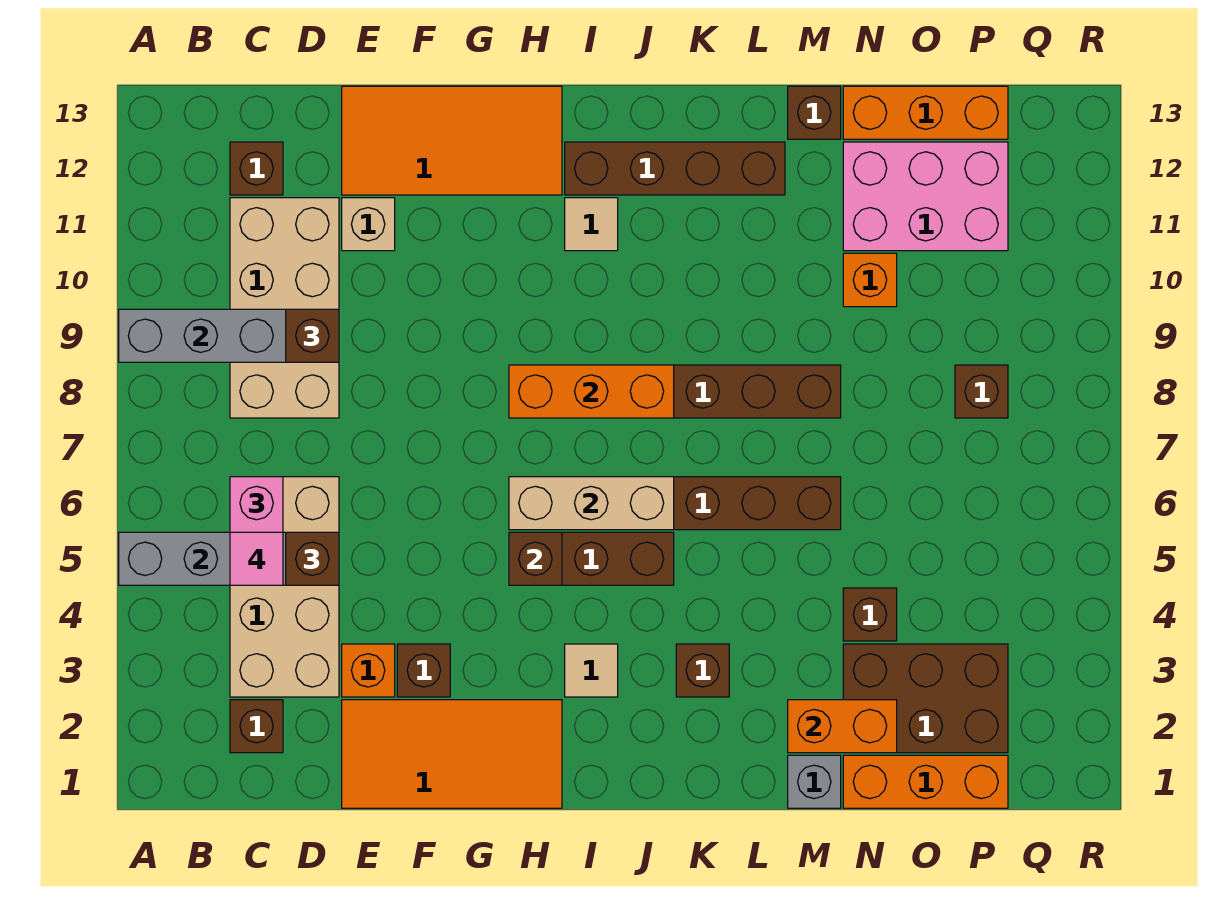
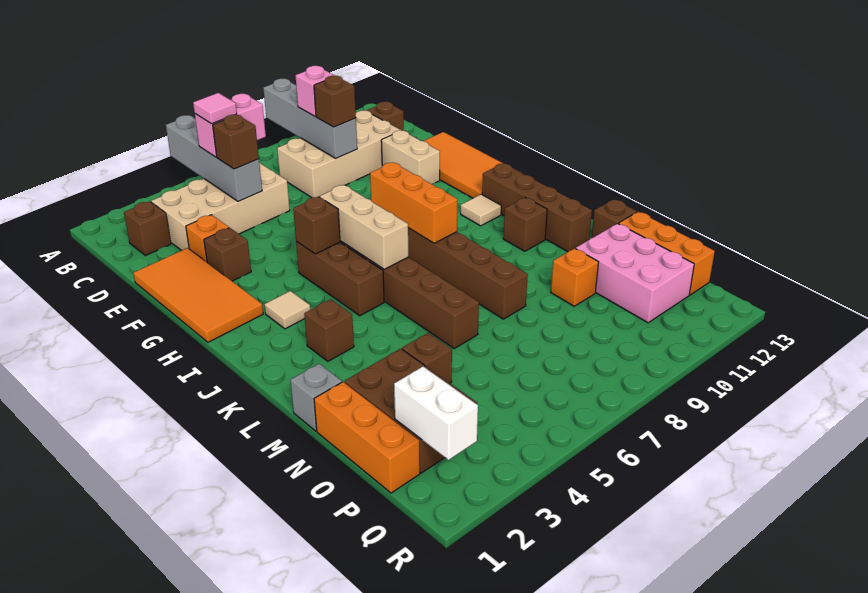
none -> pink brick C9 level 3
tan brick E11 level 1 -> tan brick E11:F11 level 1
orange brick M2:N2 level 2 -> none
none -> white brick P2:Q2 level 2
brown brick P8 level 1 -> brown brick K11 level 1

